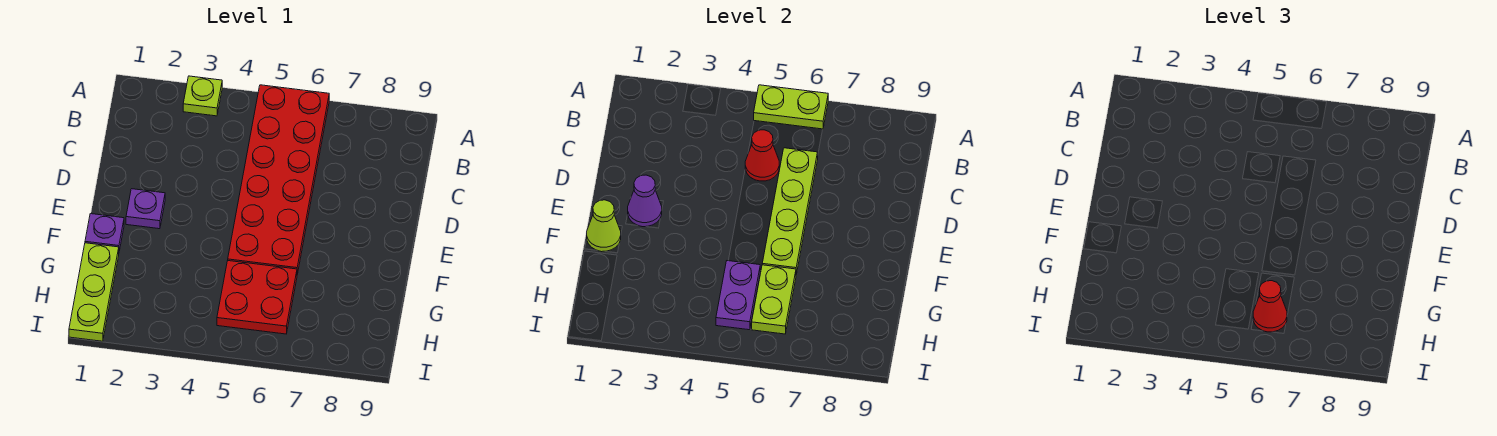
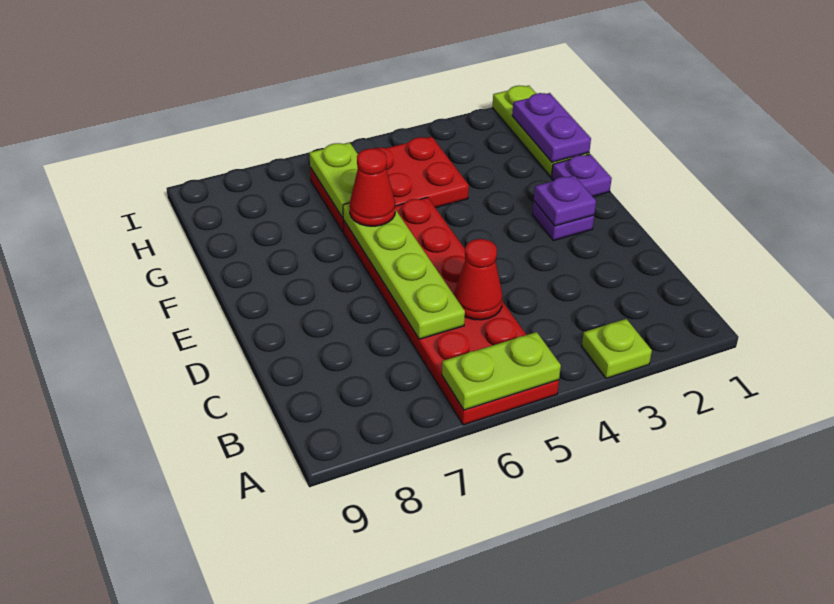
purple cone E2 level 2 -> purple plate E2 level 2
lime cone F1 level 2 -> none
red plate G5:H6 level 1 -> red plate G4:H6 level 1
purple plate G5:H5 level 2 -> purple plate G1:H1 level 2
red cone H6 level 3 -> red cone F6 level 3

